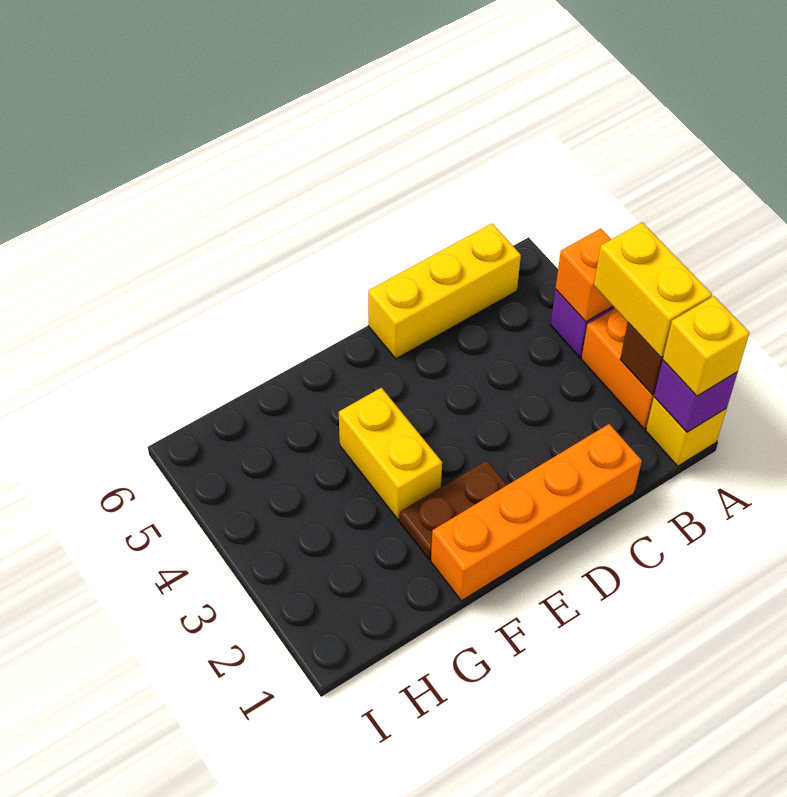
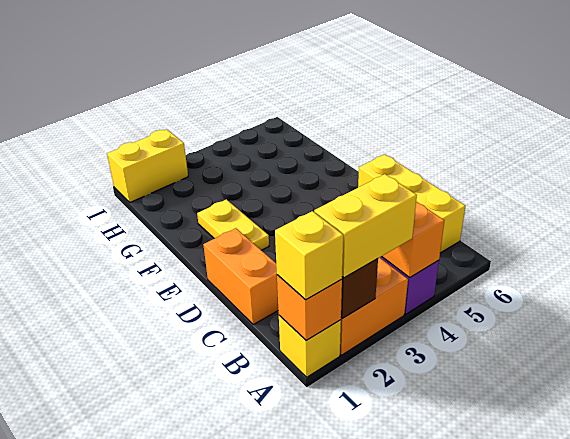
purple brick A1 level 2 -> orange brick A1 level 2
orange brick C1:F1 level 1 -> orange brick C1:D1 level 1
brown plate E2:F2 level 1 -> yellow plate E2:F2 level 1
yellow brick F3:F4 level 1 -> yellow brick I1:I2 level 1

